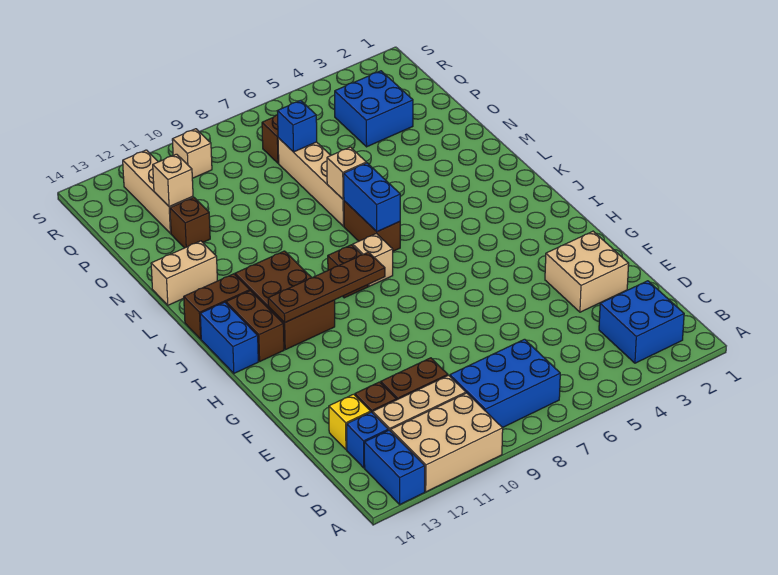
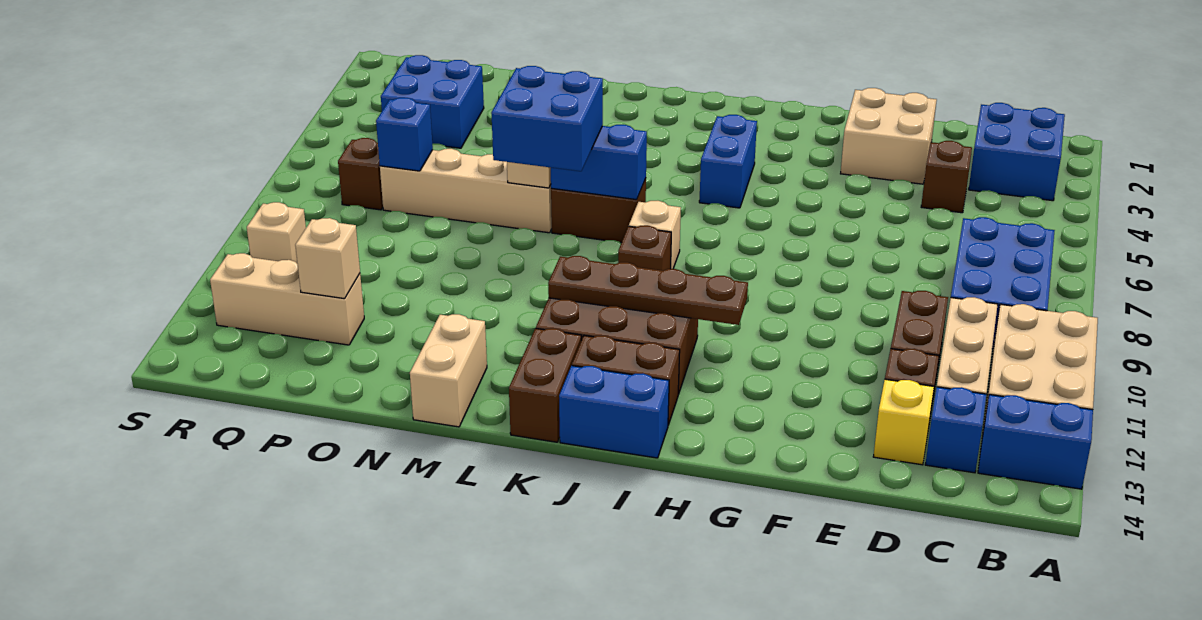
none -> blue brick I4:I5 level 1
brown plate I9:I12 level 2 -> brown plate H11:K11 level 2
none -> blue brick L7:M8 level 3
brown brick O12 level 1 -> brown brick D4 level 1

